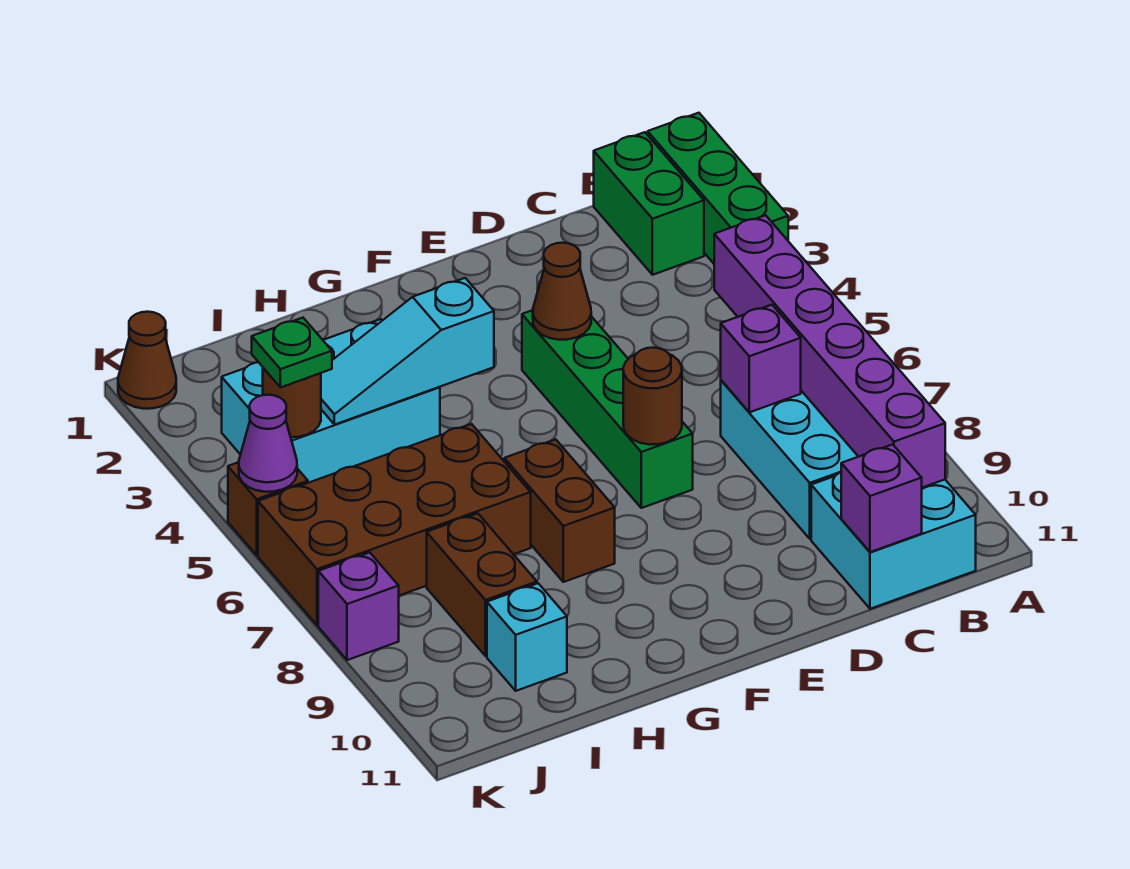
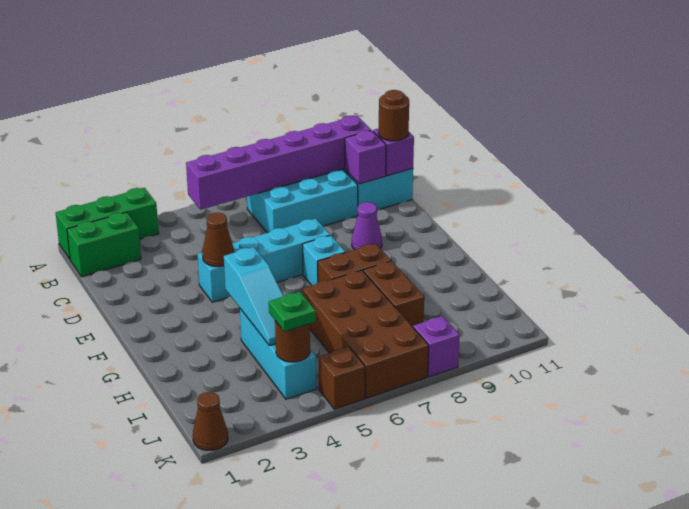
purple brick C7 level 2 -> purple brick C10 level 2
green brick E4:E7 level 1 -> cyan brick E4:E7 level 1
brown round brick E7 level 2 -> brown round brick C11 level 3
cyan brick H3:J4 level 1 -> cyan brick H4:J4 level 1
brown brick I8:I9 level 1 -> brown brick H8:I8 level 1
cyan brick I10 level 1 -> cyan brick F7 level 1
purple cone K5 level 2 -> purple cone E9 level 1

